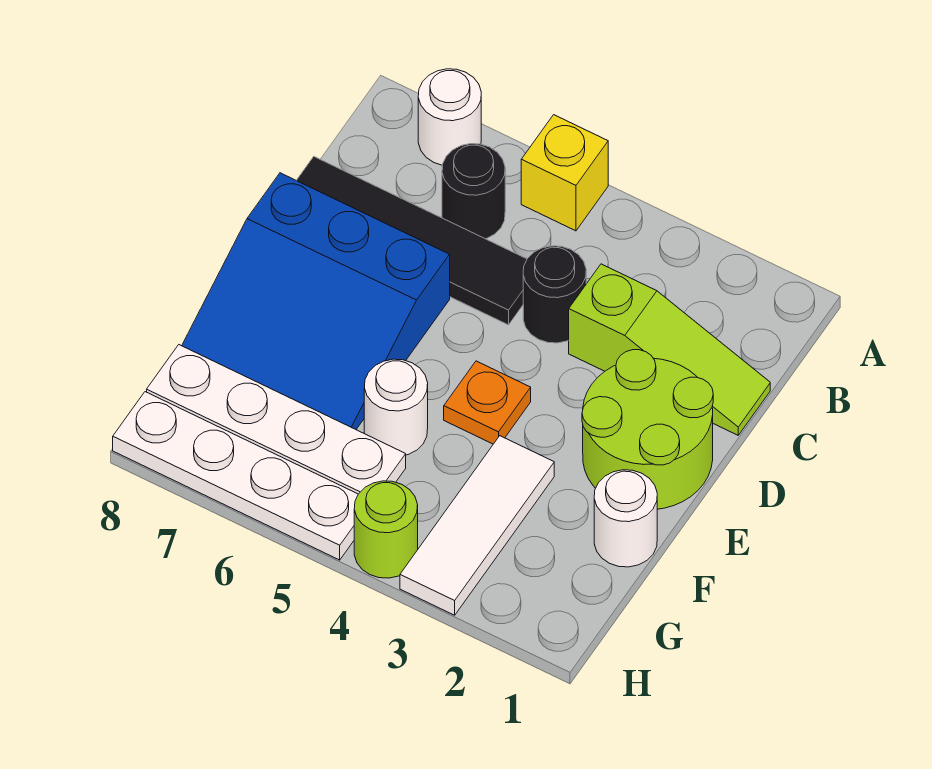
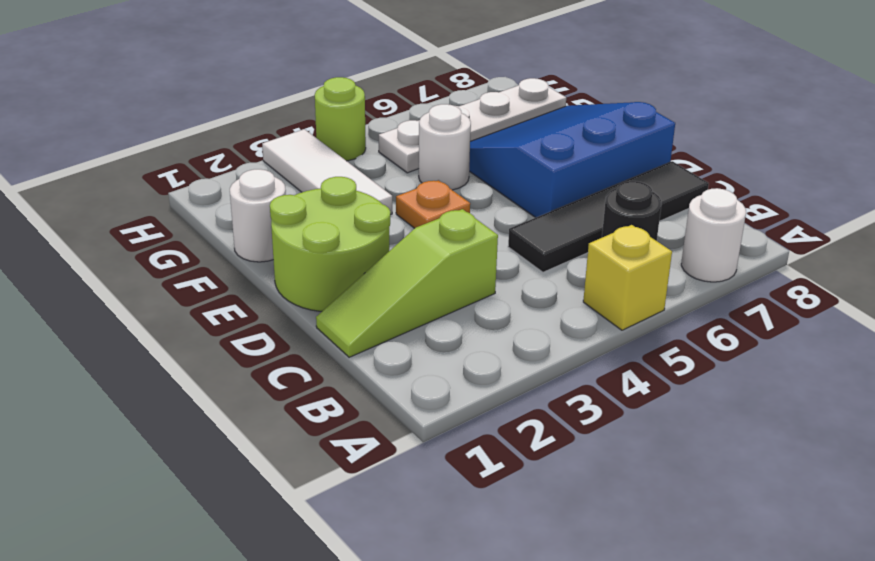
black round brick C4 level 1 -> none
white plate H5:H8 level 1 -> none

